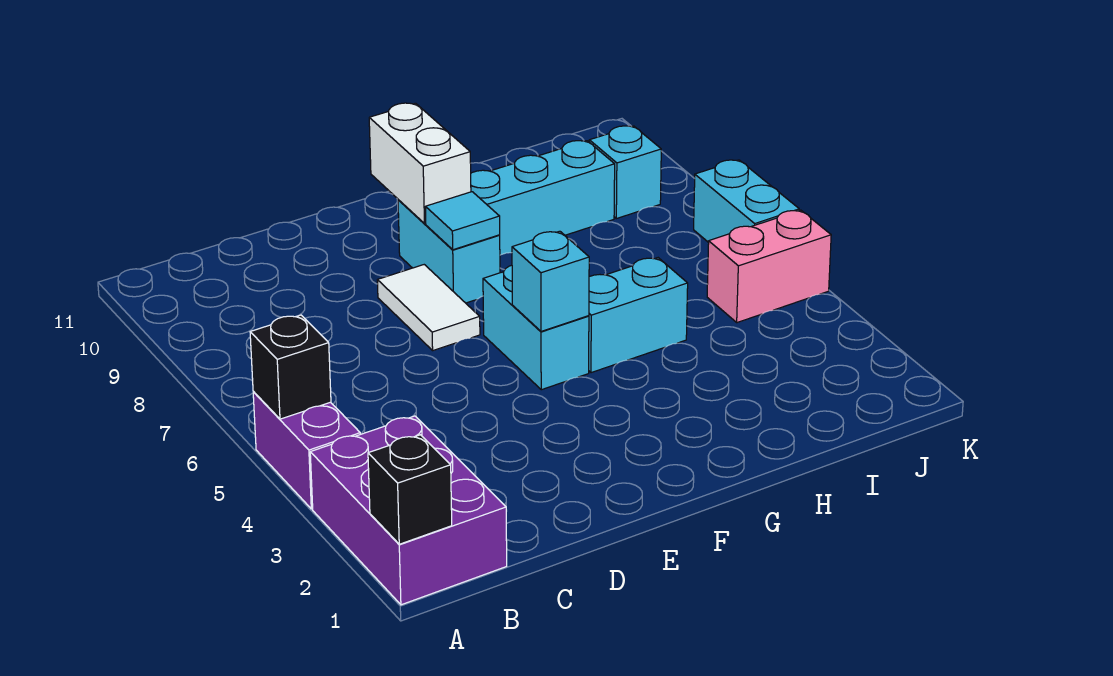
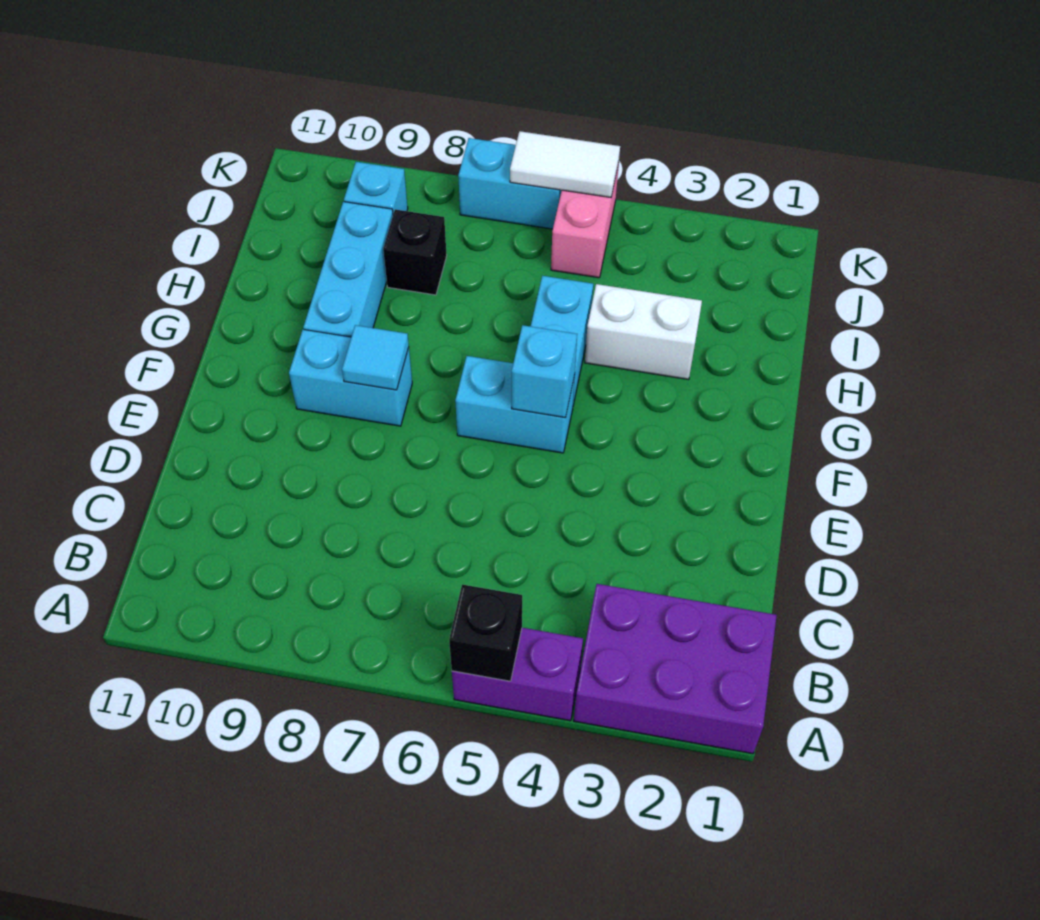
black brick A1 level 2 -> black brick I8 level 1
white tile E7:E8 level 1 -> white tile K5:K6 level 2
white brick F9:F10 level 2 -> white brick H3:H4 level 1

